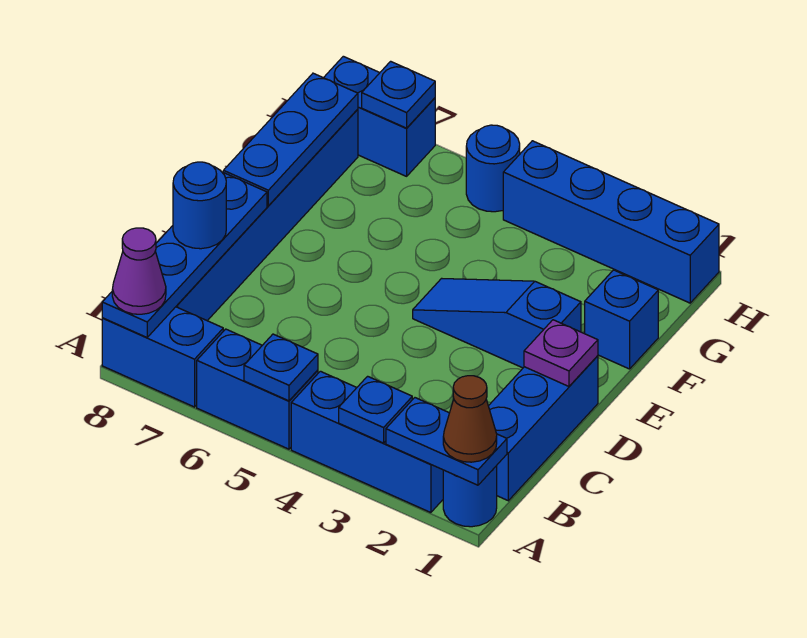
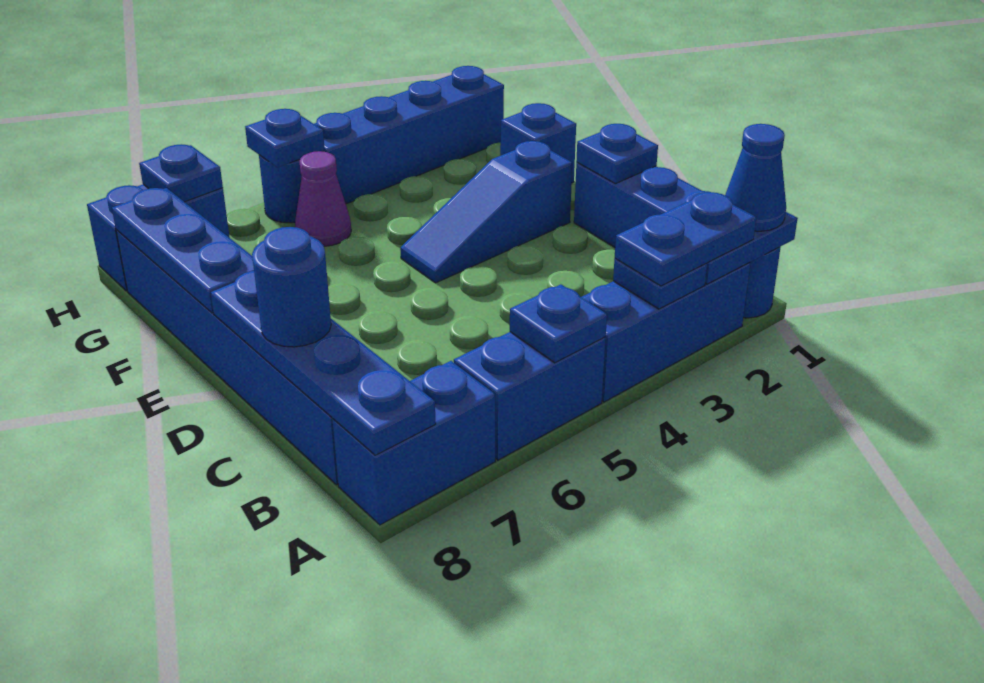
brown cone A1 level 3 -> blue cone A1 level 3
none -> blue plate A2:A3 level 3
purple cone A8 level 3 -> purple cone G5 level 1
purple plate D1 level 2 -> blue plate D1 level 2
none -> blue plate H5 level 2

